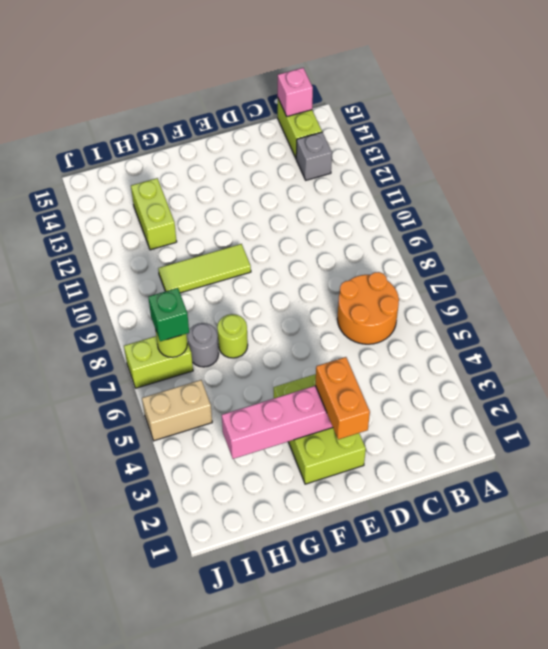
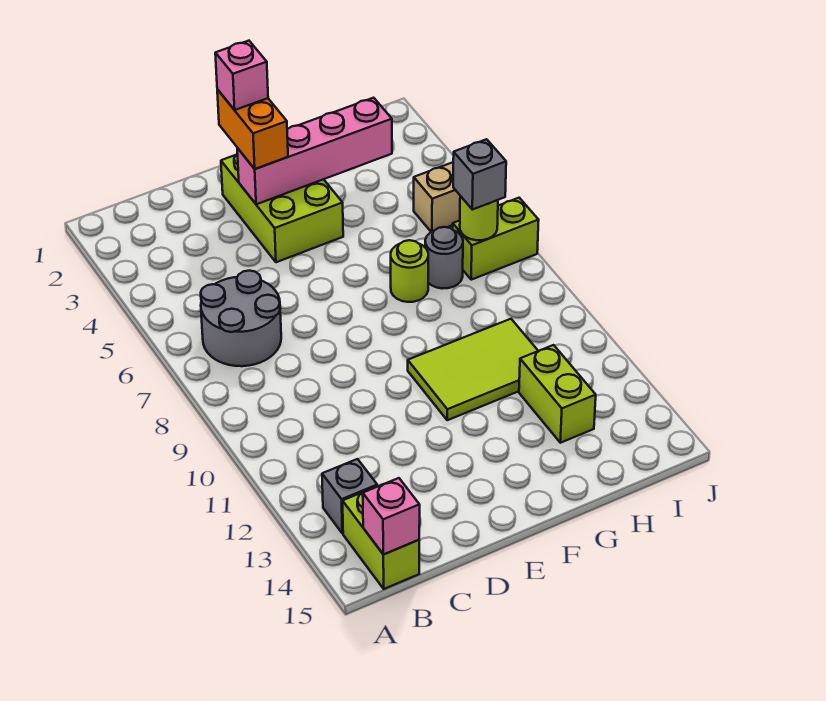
orange round brick B6:C7 level 1 -> grey round brick B6:C7 level 1
none -> pink brick E2 level 4
lime tile F10:H10 level 1 -> lime tile F10:H11 level 1
green brick I7 level 3 -> grey brick I7 level 3

